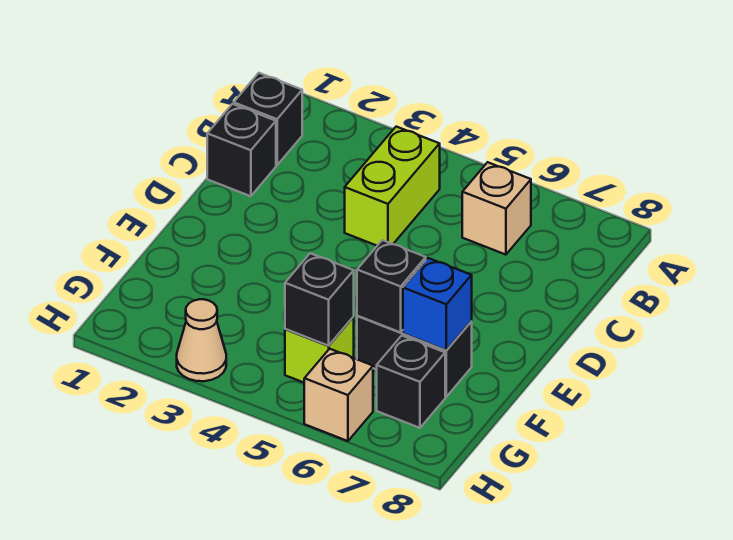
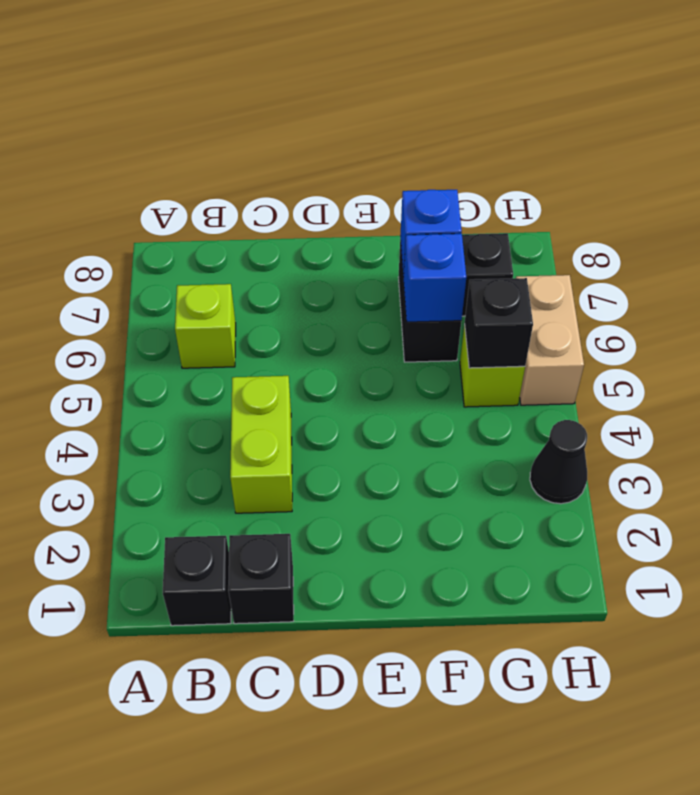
lime brick B4:C4 level 1 -> lime brick C3:C4 level 1
tan brick B6 level 1 -> lime brick B6 level 1
black brick F6 level 2 -> blue brick F6 level 2
tan cone H3 level 1 -> black cone H3 level 1
tan brick H6 level 1 -> tan brick H5:H6 level 1

